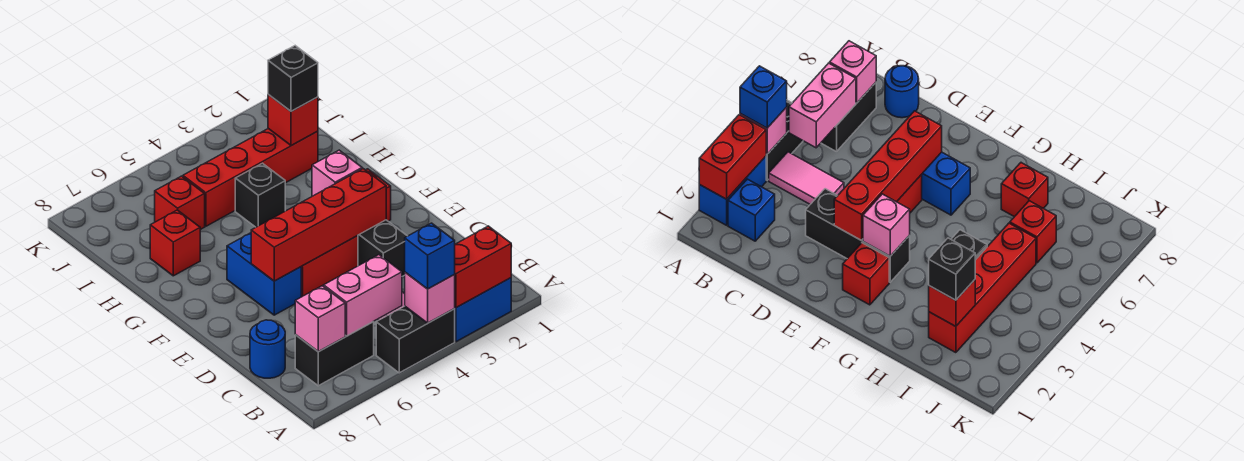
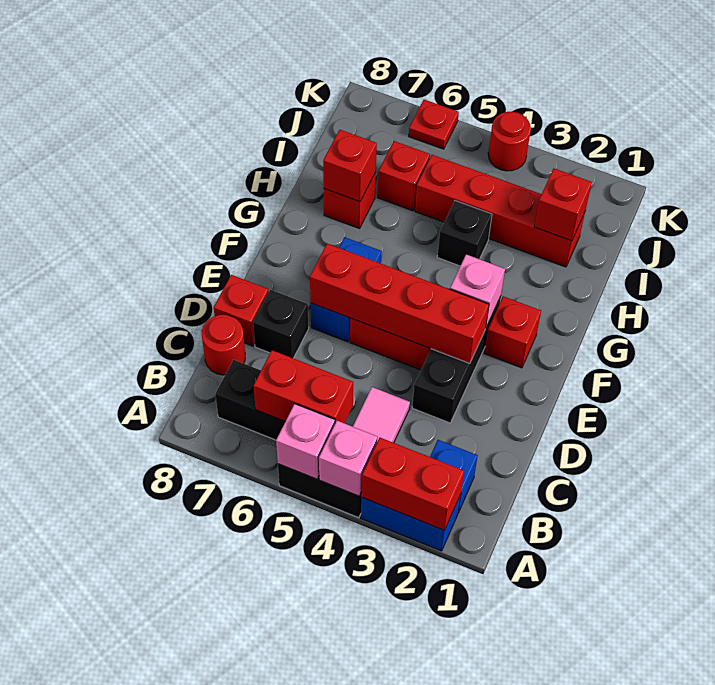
blue brick A4 level 3 -> none
pink brick B5:B6 level 2 -> red brick B5:B6 level 2
pink brick B7 level 2 -> pink brick A5 level 2
blue round brick C8 level 1 -> red round brick C8 level 1
none -> red brick D8 level 1
none -> red brick H7 level 2
black brick I2 level 3 -> black brick D7 level 1
none -> red round brick K4 level 1
none -> red plate K6 level 1

